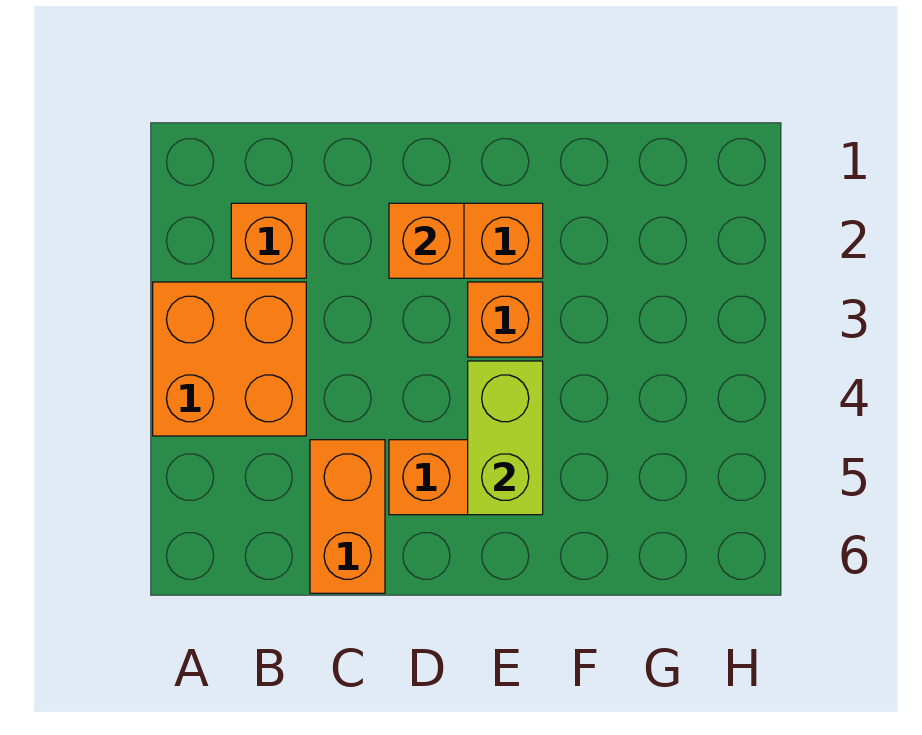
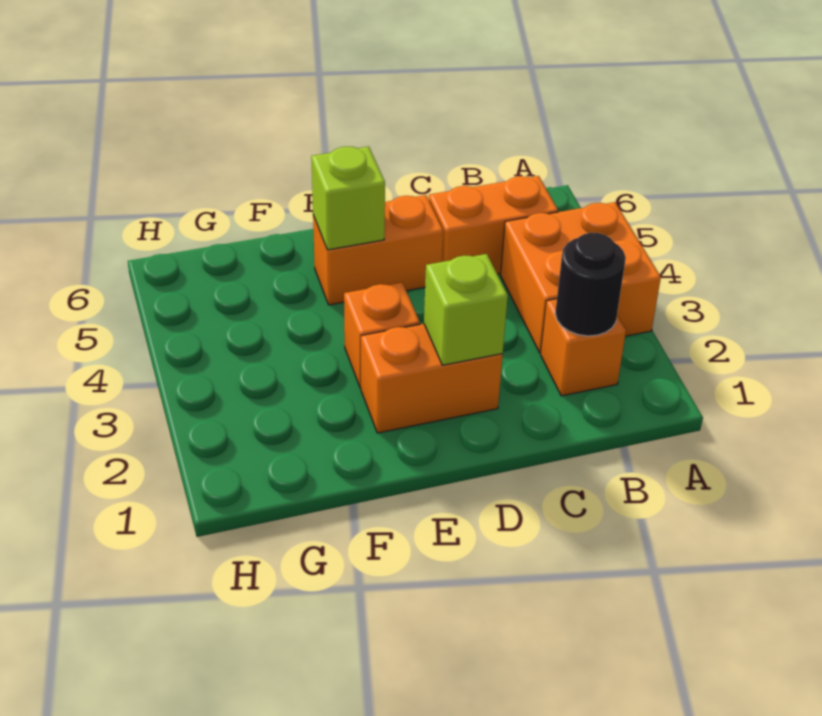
none -> black round brick B2 level 2
orange brick C5:C6 level 1 -> orange brick B5:C5 level 1
orange brick D2 level 2 -> lime brick D2 level 2
lime brick E4:E5 level 2 -> lime brick E5 level 2

